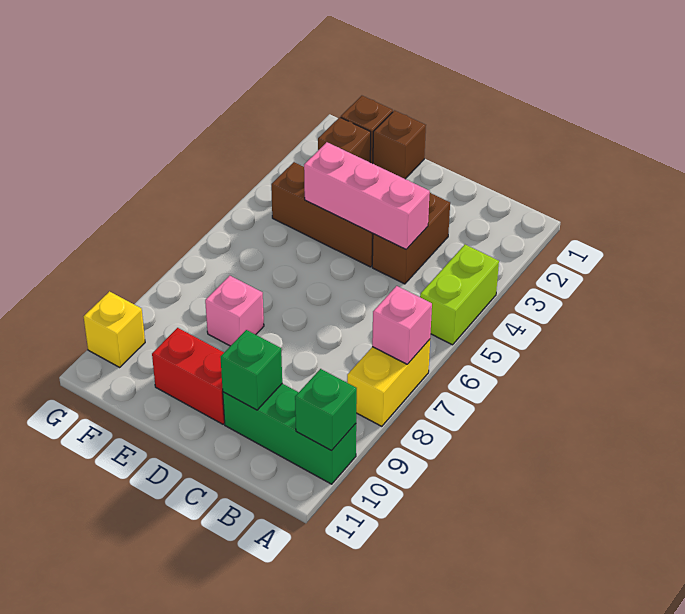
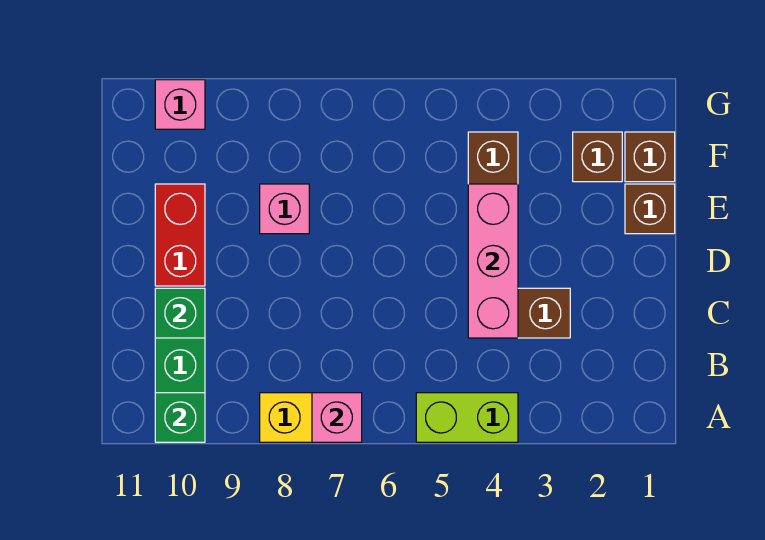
yellow brick G10 level 1 -> pink brick G10 level 1

